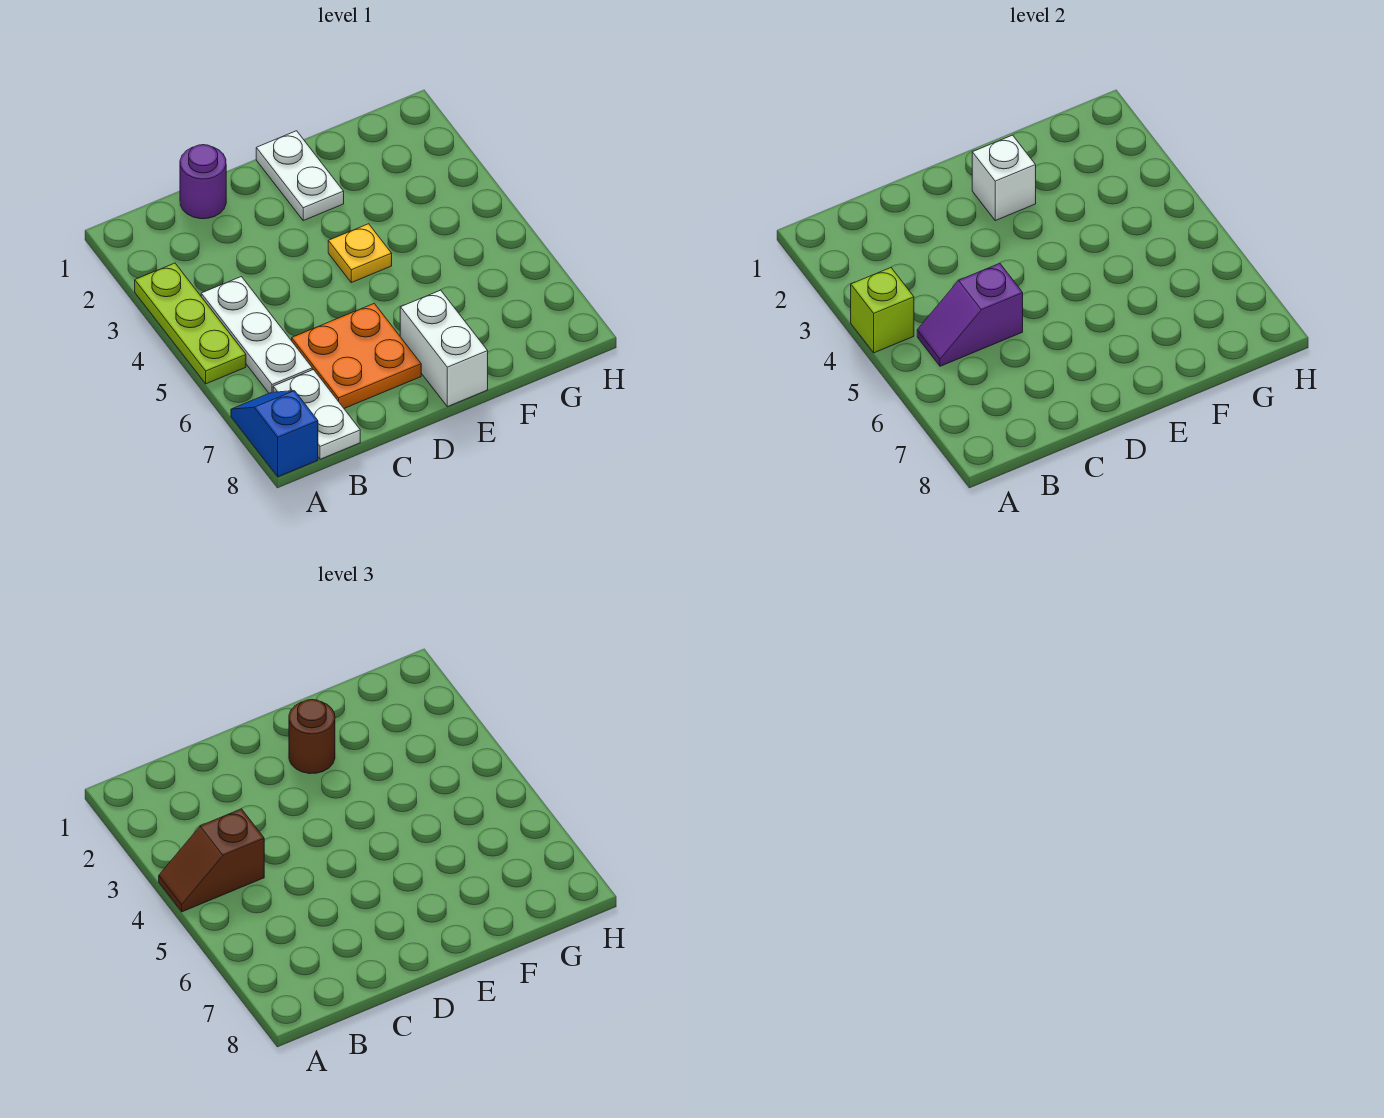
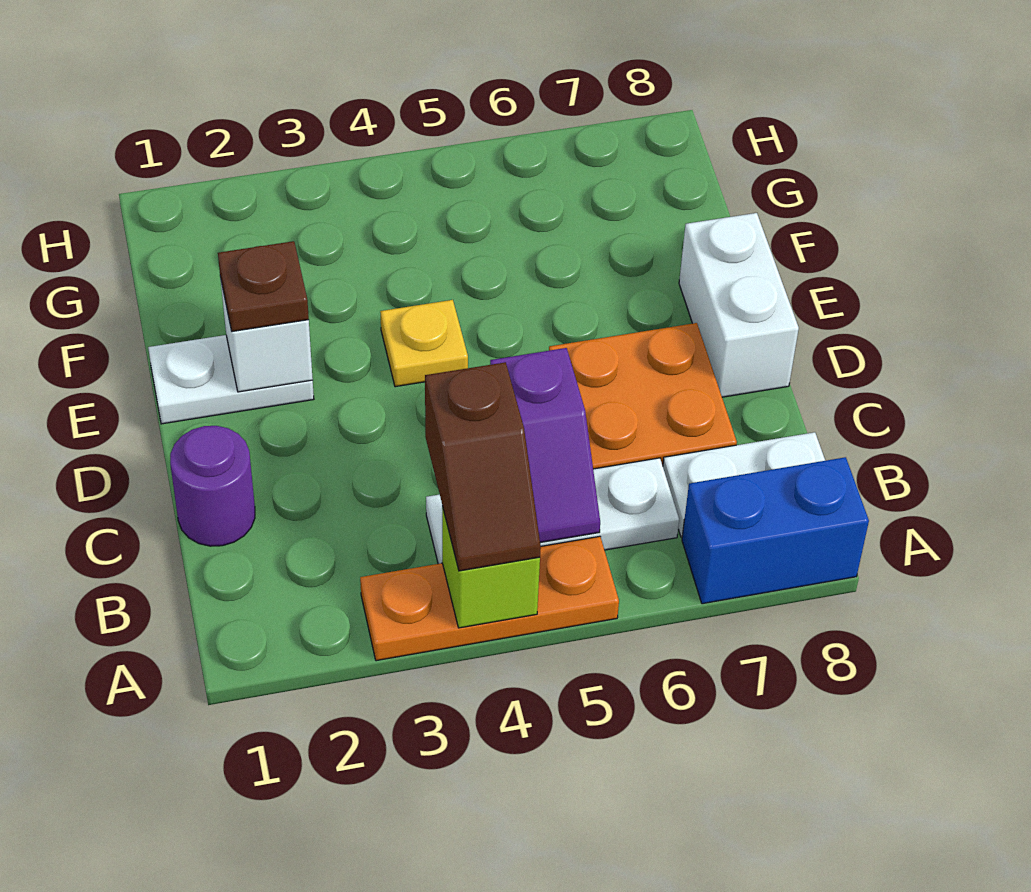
lime plate A3:A5 level 1 -> orange plate A3:A5 level 1
blue slope A7:A8 level 1 top 8 -> blue brick A7:A8 level 1
brown round brick E2 level 3 -> brown plate E2 level 3
white brick E7:E8 level 1 -> white brick D8:E8 level 1

